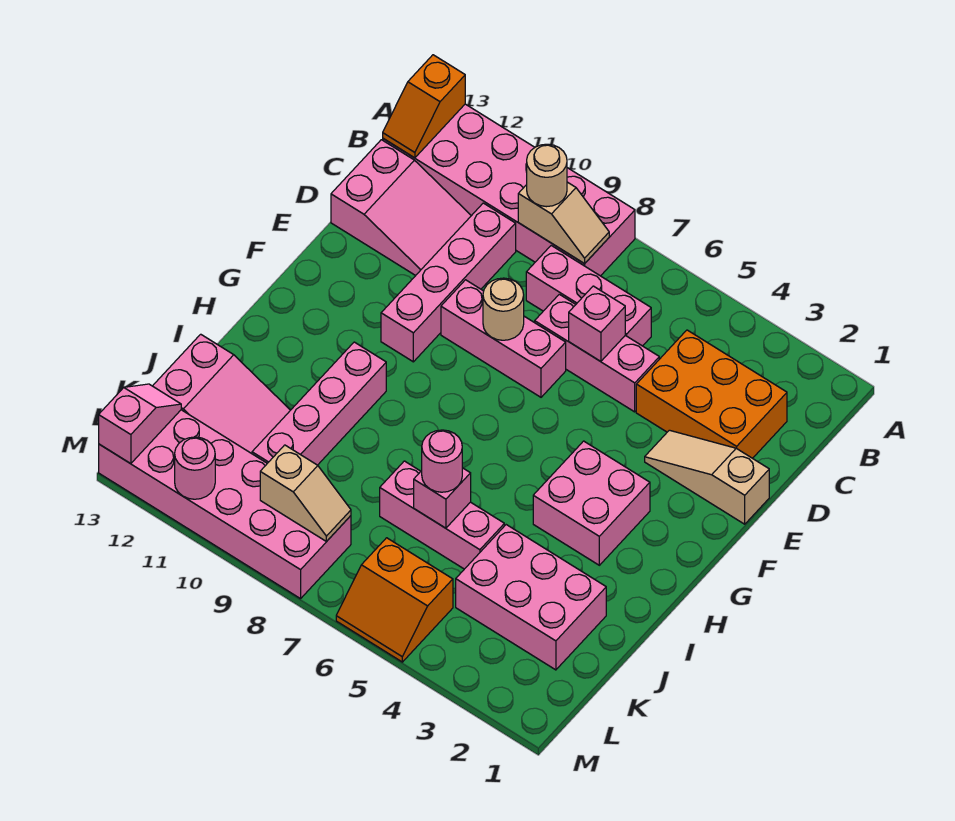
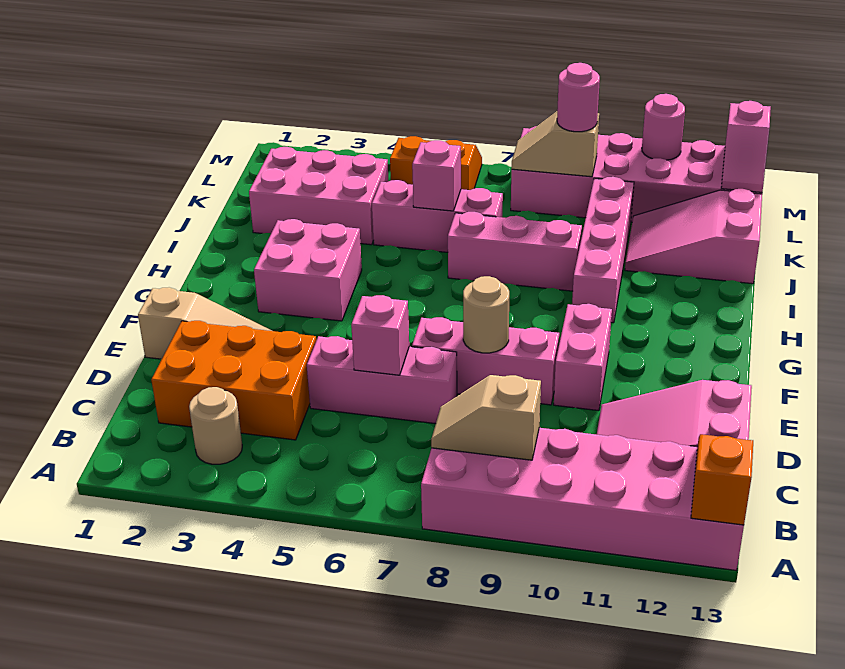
tan round brick B9 level 3 -> tan round brick B3 level 1
pink brick C6:C8 level 1 -> pink brick I7:I9 level 1
pink brick C10:F10 level 1 -> pink brick E10:F10 level 1
pink round brick J6 level 3 -> pink round brick L9 level 3

